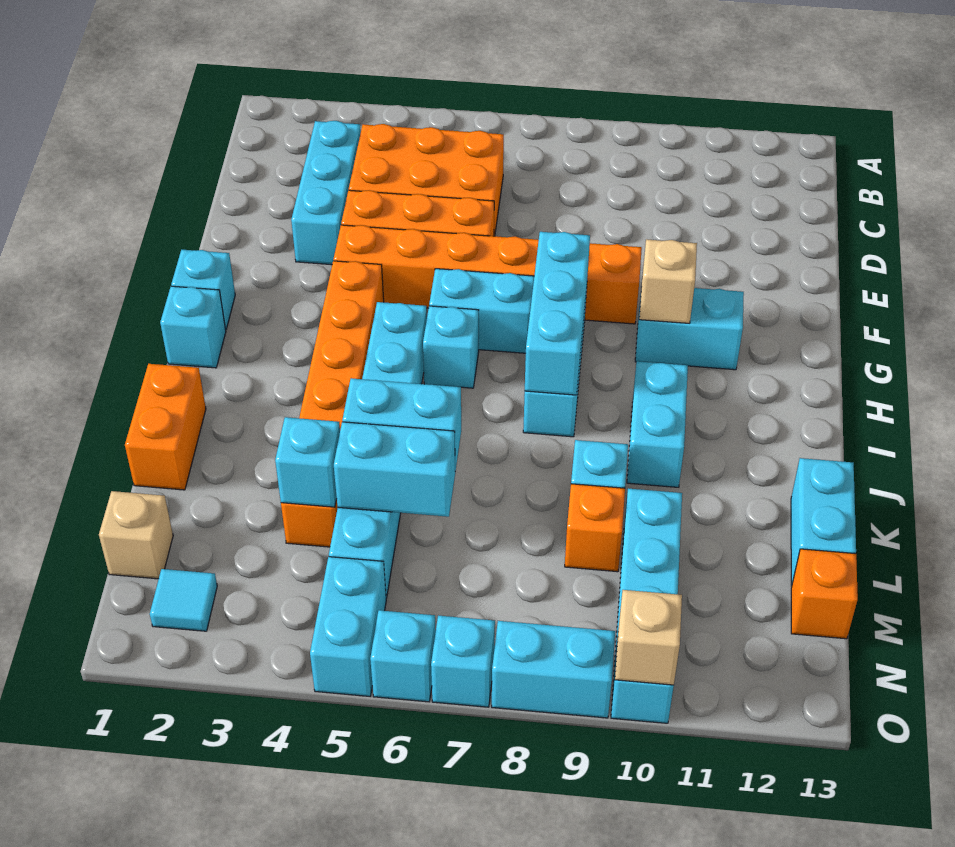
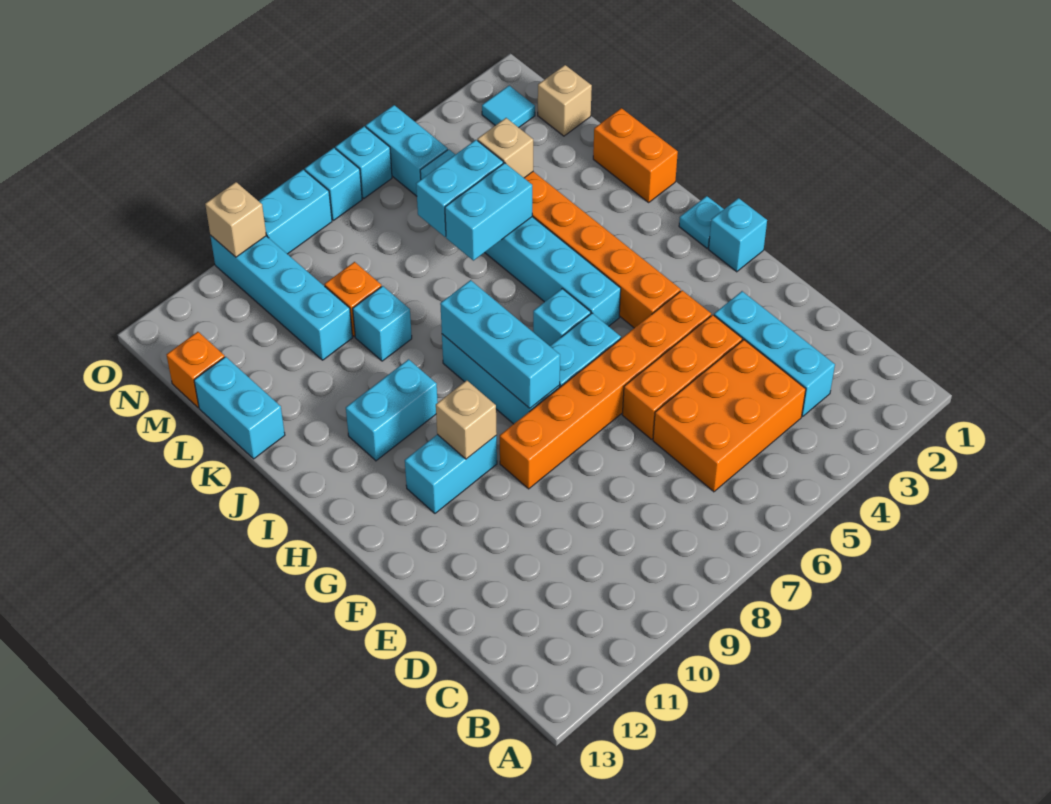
cyan brick H1 level 1 -> cyan plate H1 level 1
cyan brick I10:J10 level 1 -> cyan brick I10:I11 level 1
cyan brick L4 level 2 -> tan brick L4 level 2

